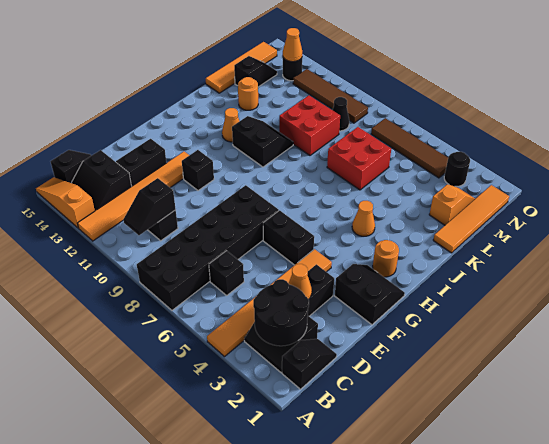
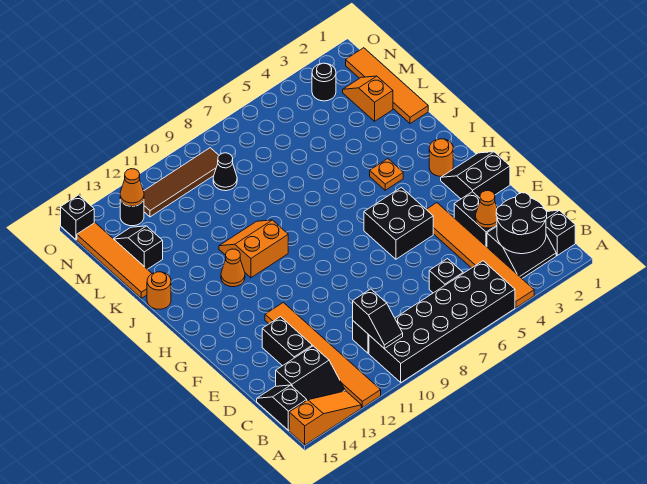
black brick A7:F8 level 1 -> black brick A5:B10 level 1
orange slope A13:A15 level 1 top 13 -> orange slope A13:A15 level 1 top 15
black brick F5:F6 level 1 -> black brick F5:G6 level 1
black brick F11 level 1 -> black brick O15 level 1
orange cone I4 level 1 -> orange plate I4 level 1
black slope I10:J11 level 1 top I -> orange slope I10:J11 level 1 top I
red brick K6:L7 level 1 -> none
red brick K9:L10 level 1 -> none
orange round brick K13 level 1 -> orange round brick J15 level 1
brown tile N4:N7 level 1 -> none

